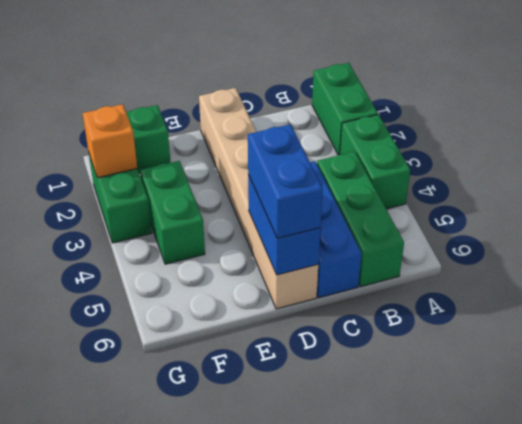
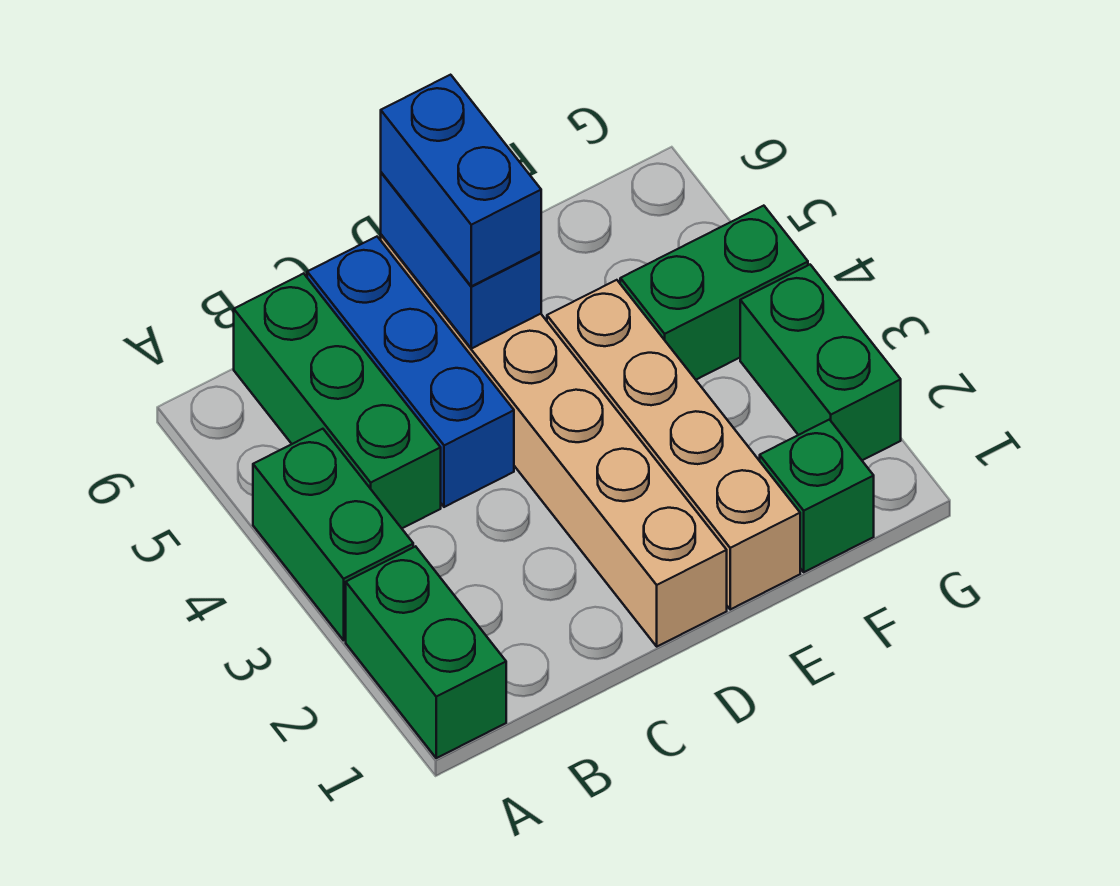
none -> tan brick E1:E4 level 1
green brick F3:F4 level 1 -> green brick F4:G4 level 1
orange brick G2 level 2 -> none

